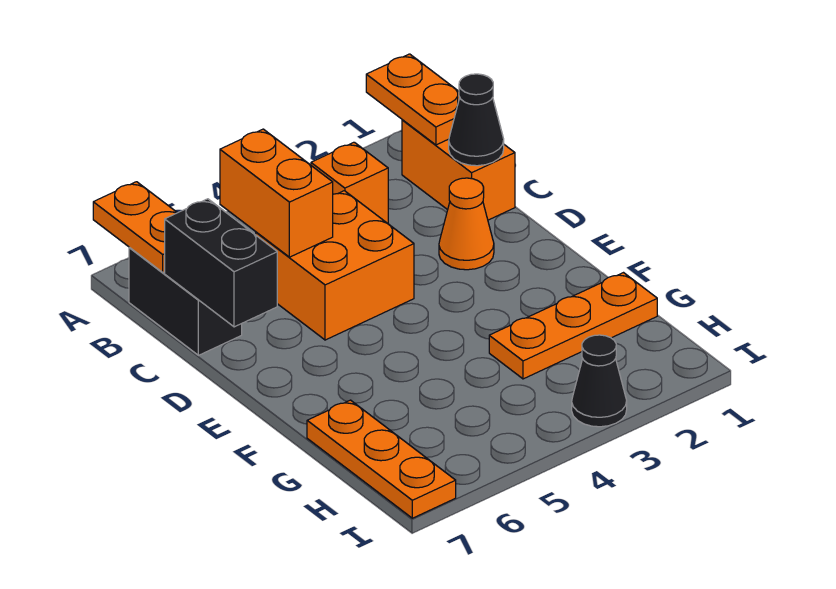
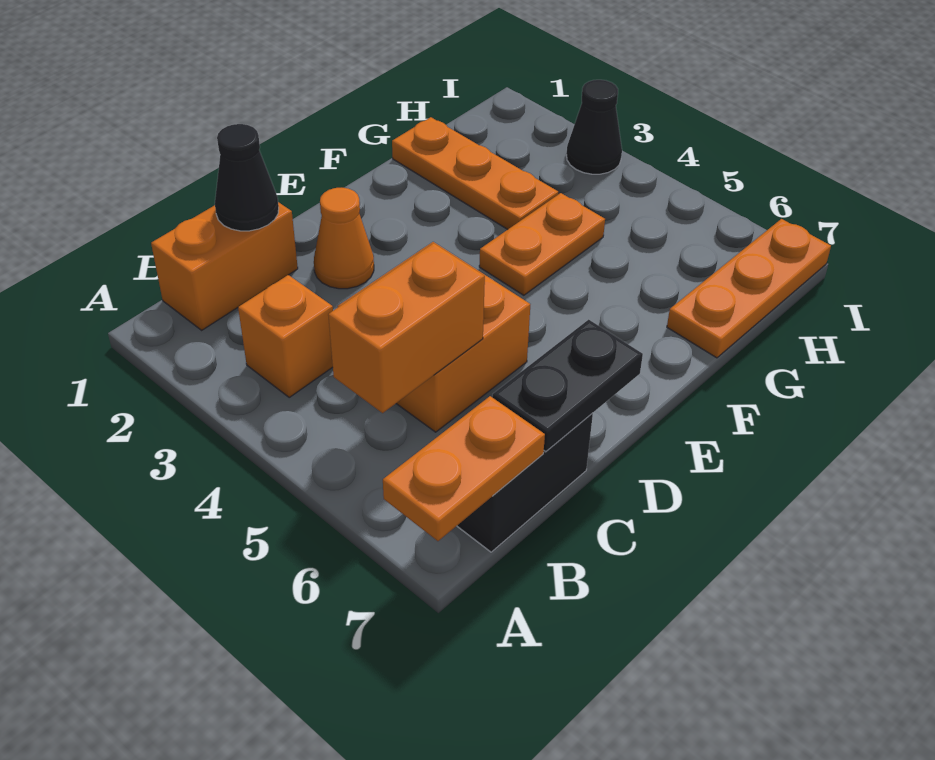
orange plate A1:B1 level 2 -> orange plate F4:G4 level 1
black brick C7:D7 level 2 -> black plate C7:D7 level 2

